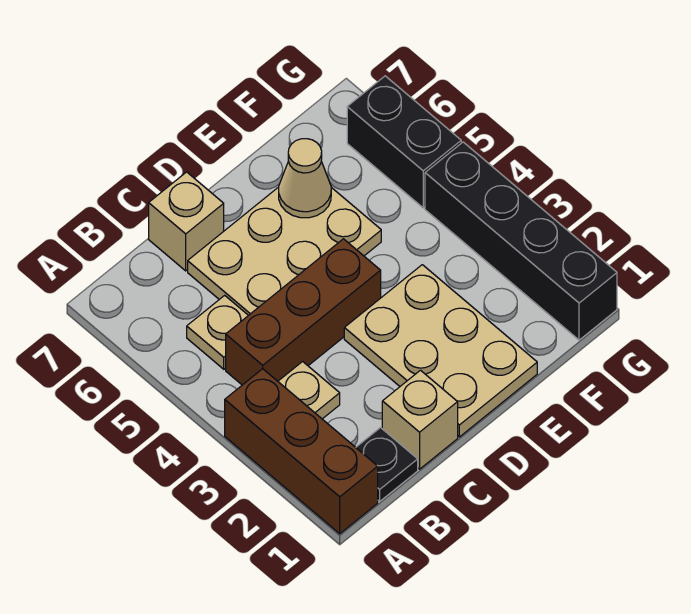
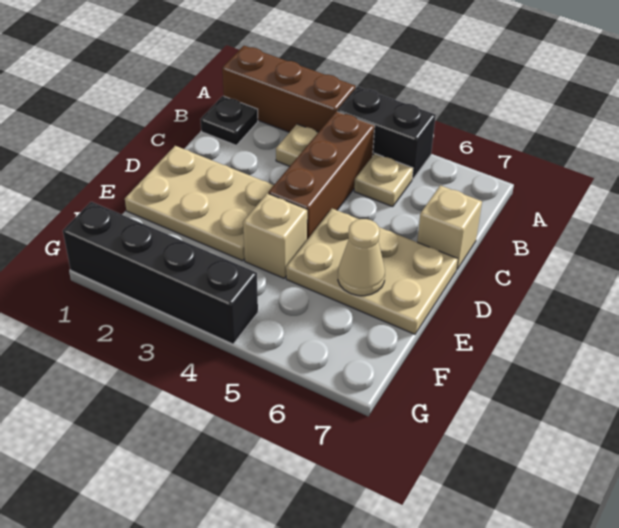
tan brick C1 level 1 -> tan brick E4 level 1
tan plate C5:E6 level 1 -> tan plate D5:E7 level 1
black brick G5:G6 level 1 -> black brick A4:A5 level 1

